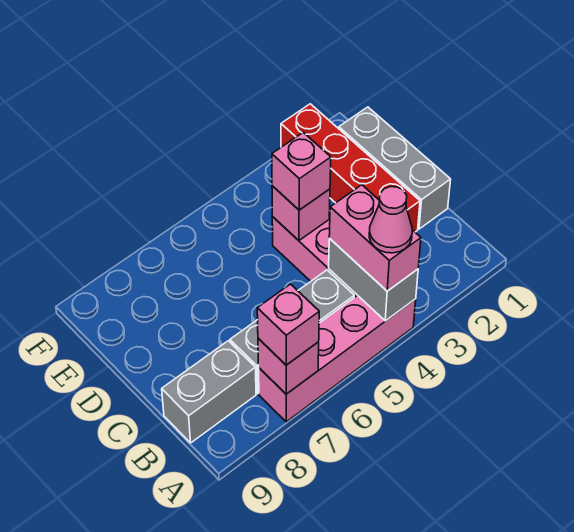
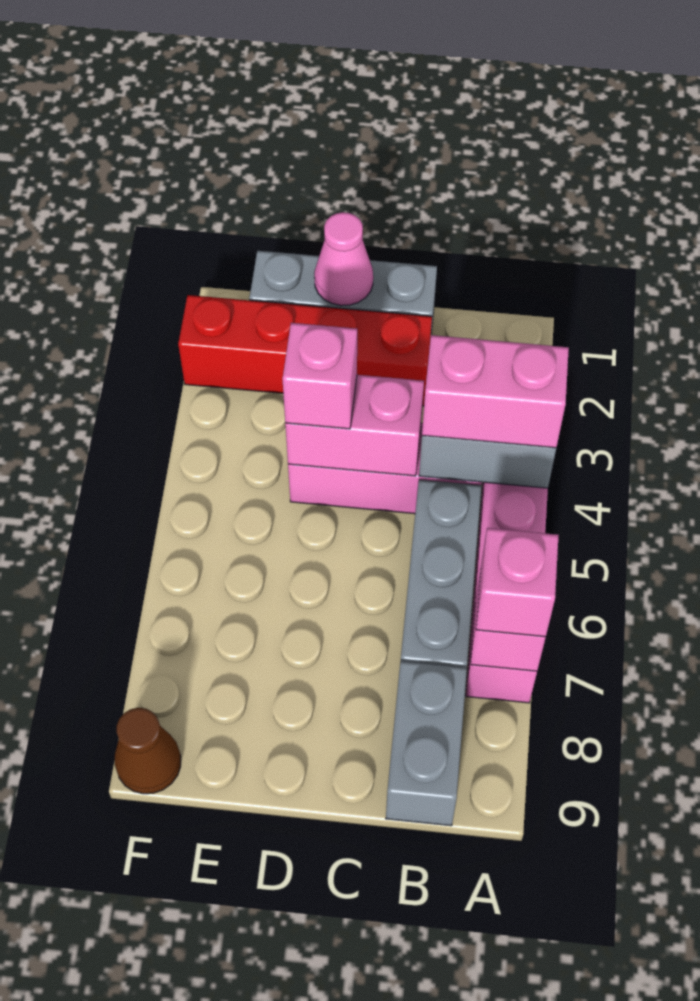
pink cone A4 level 4 -> pink cone D1 level 2
pink brick D4 level 2 -> pink brick C4:D4 level 2
none -> brown cone F9 level 1

